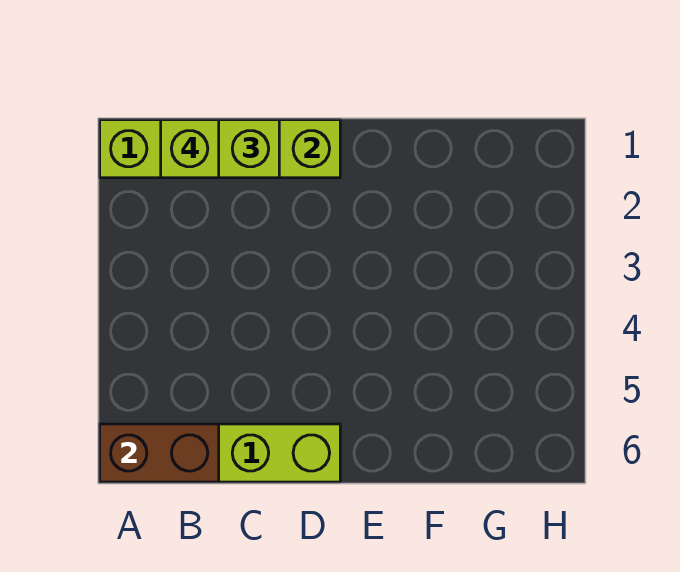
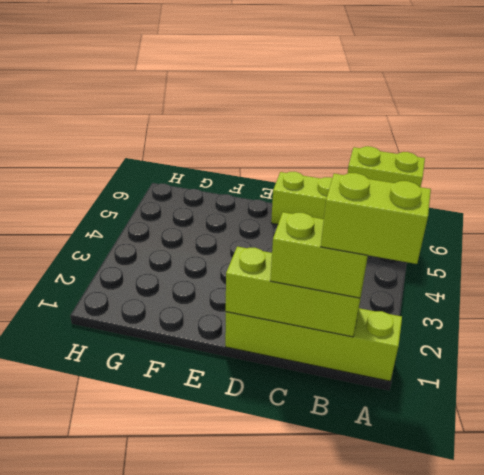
brown brick A6:B6 level 2 -> lime brick A6:B6 level 2
lime brick B1 level 4 -> lime brick A1:B1 level 4

